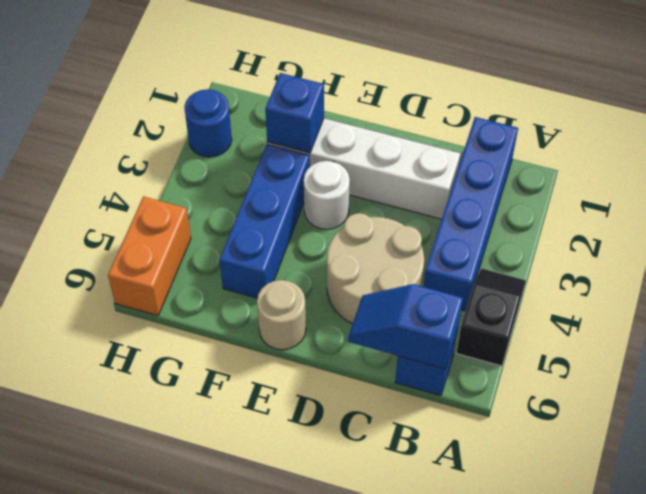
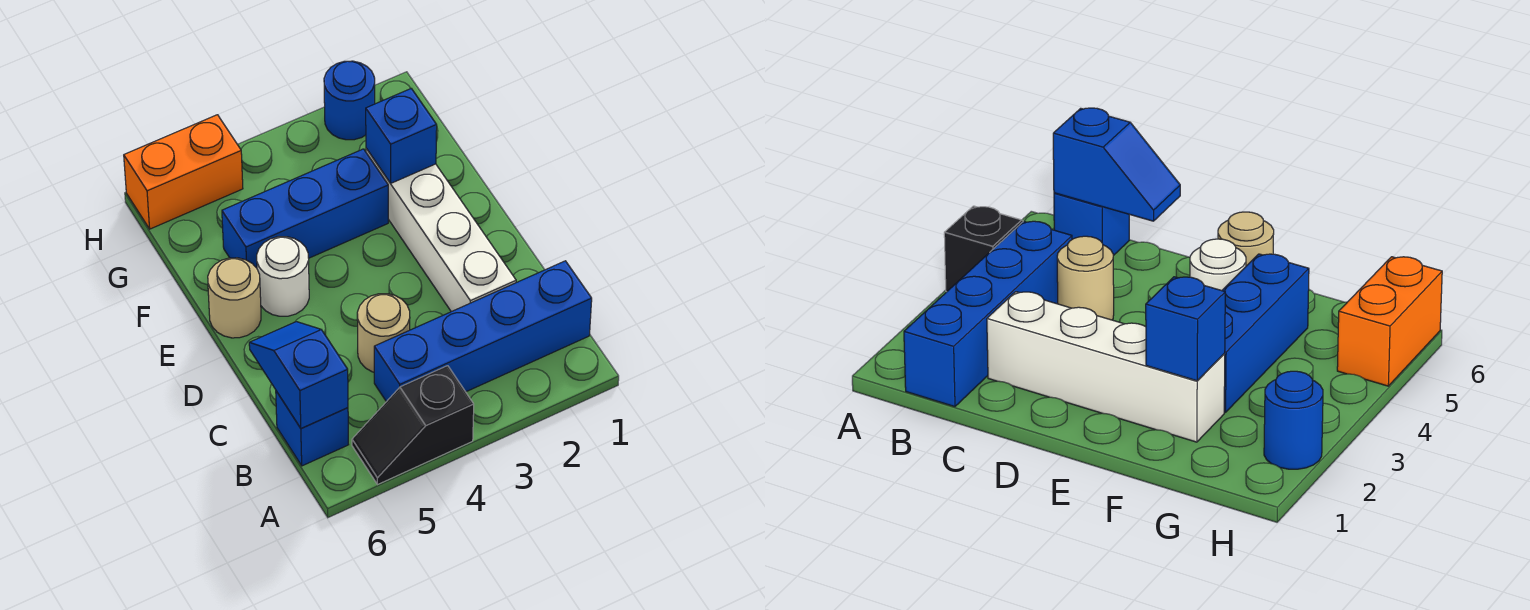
black slope A4:A5 level 1 top 5 -> black slope A4:A5 level 1 top 4
tan round brick C4:D5 level 1 -> tan round brick C4 level 1
white round brick E3 level 1 -> white round brick E5 level 1

